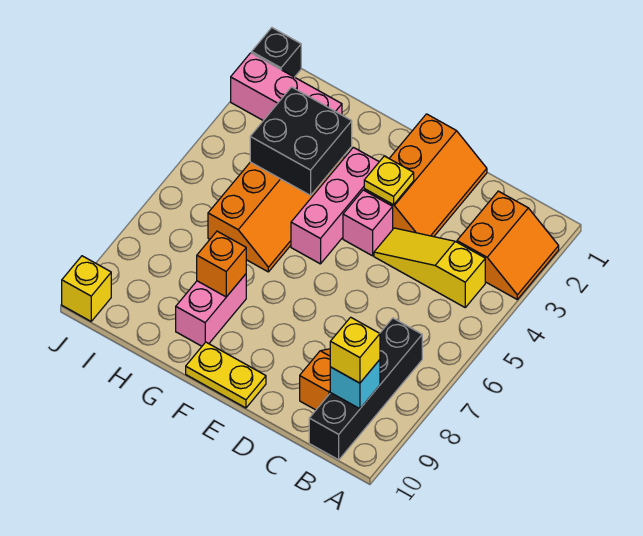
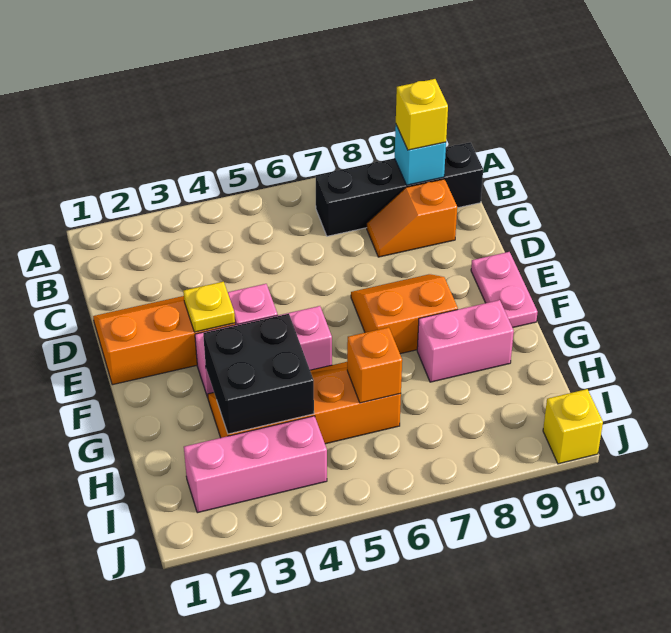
orange slope A2:B3 level 1 top B -> orange slope E7:F8 level 1 top F
yellow slope B4:D4 level 1 top B -> none
yellow plate E10:F10 level 1 -> pink plate E10:F10 level 1
orange brick G8 level 2 -> orange brick H6 level 2
pink brick H2:J2 level 1 -> pink brick I2:I4 level 1
black brick J1 level 1 -> none

